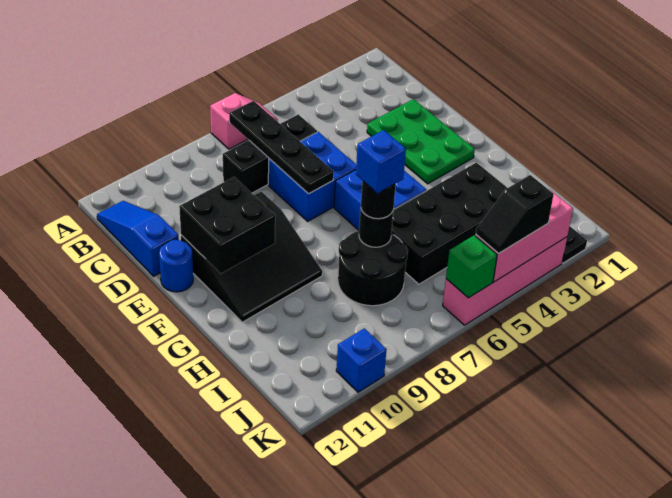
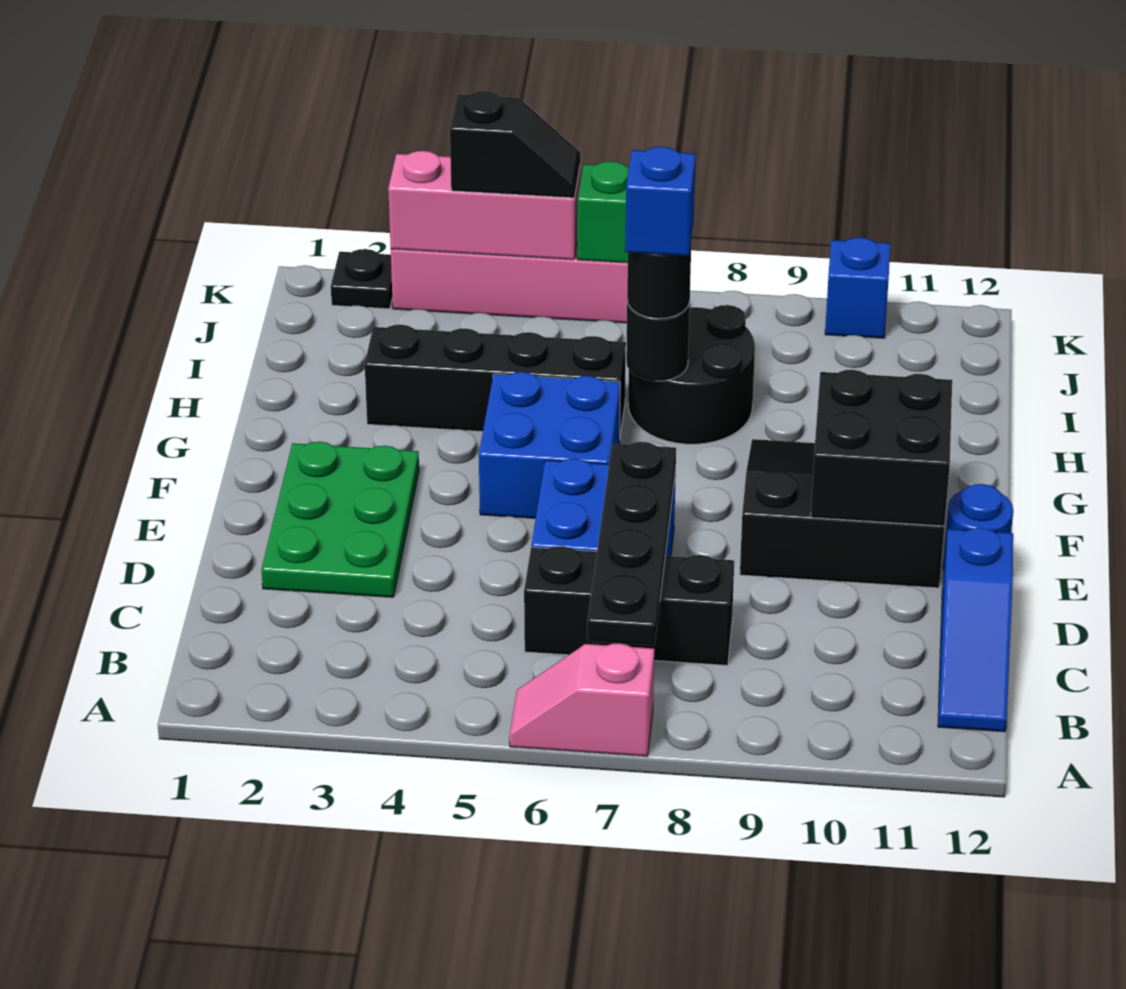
black brick H3:I6 level 1 -> black brick H3:H6 level 1

